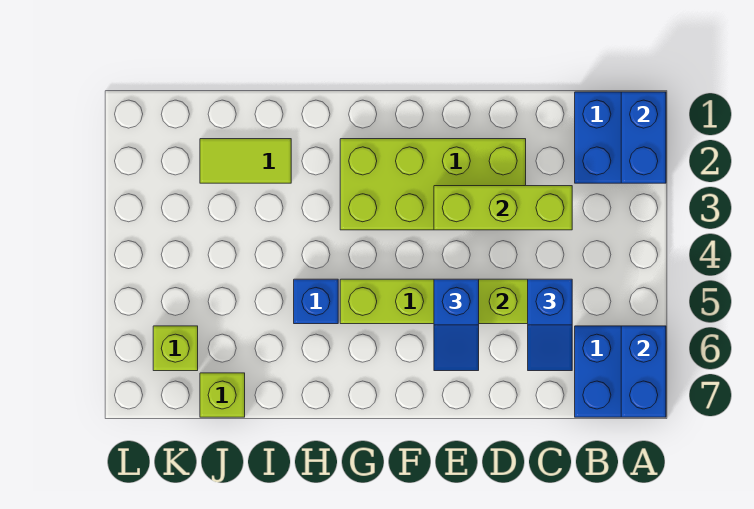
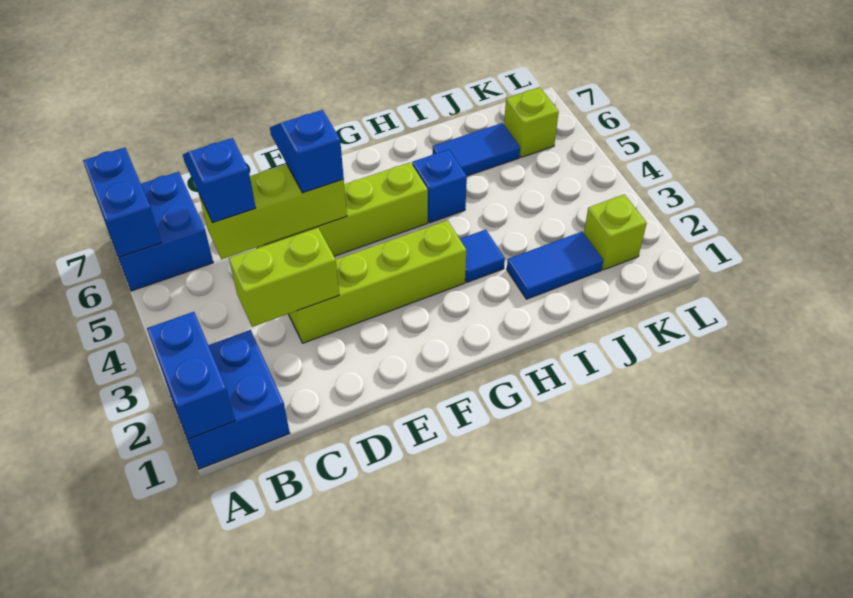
lime brick C3:E3 level 2 -> lime brick C3:D3 level 2
lime brick D2:G3 level 1 -> lime brick D3:G3 level 1
none -> blue tile H3 level 1
lime tile I2:J2 level 1 -> blue tile I2:J2 level 1
none -> blue tile I6:J6 level 1
lime brick J7 level 1 -> lime brick K2 level 1

